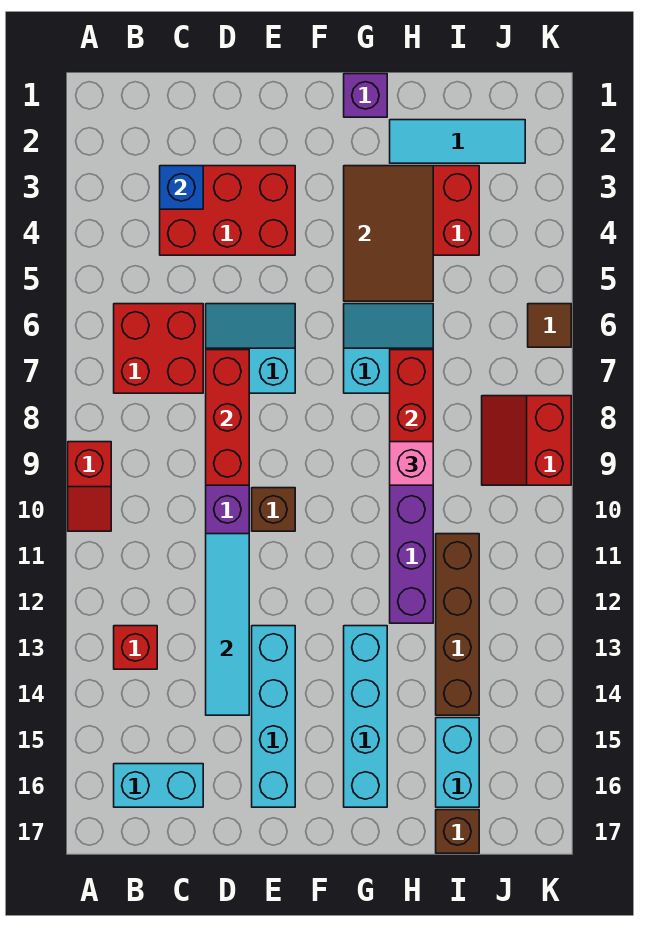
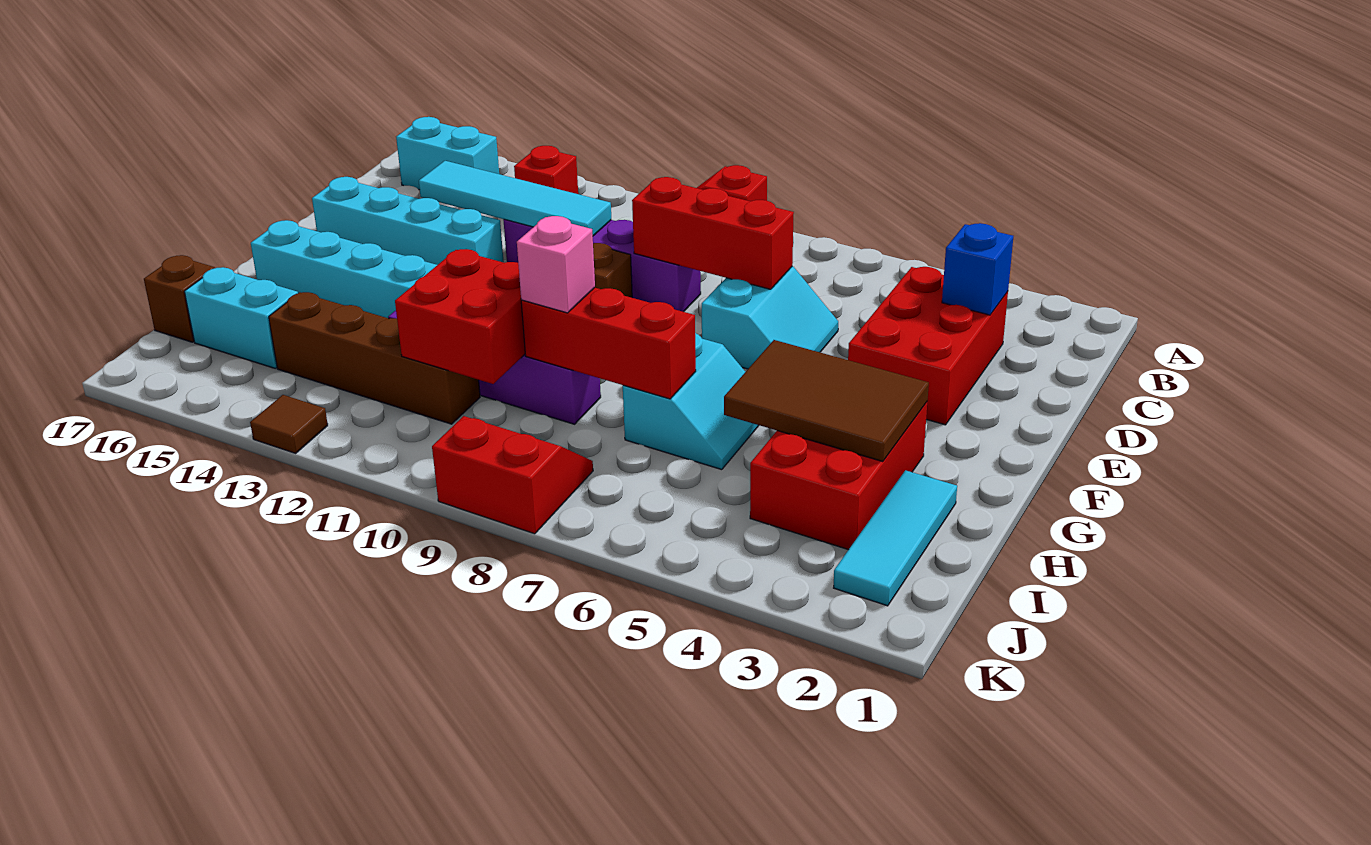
red brick B6:C7 level 1 -> red brick H10:I11 level 2
cyan brick B16:C16 level 1 -> cyan brick B15:B16 level 1
purple brick G1 level 1 -> none
brown tile K6 level 1 -> brown tile K13 level 1

